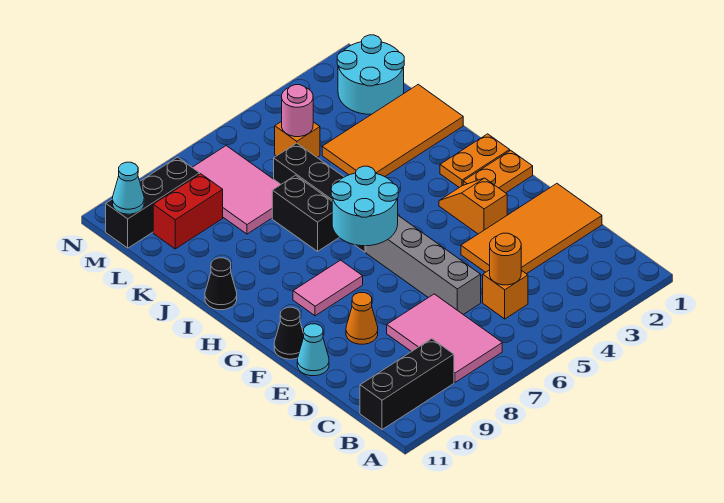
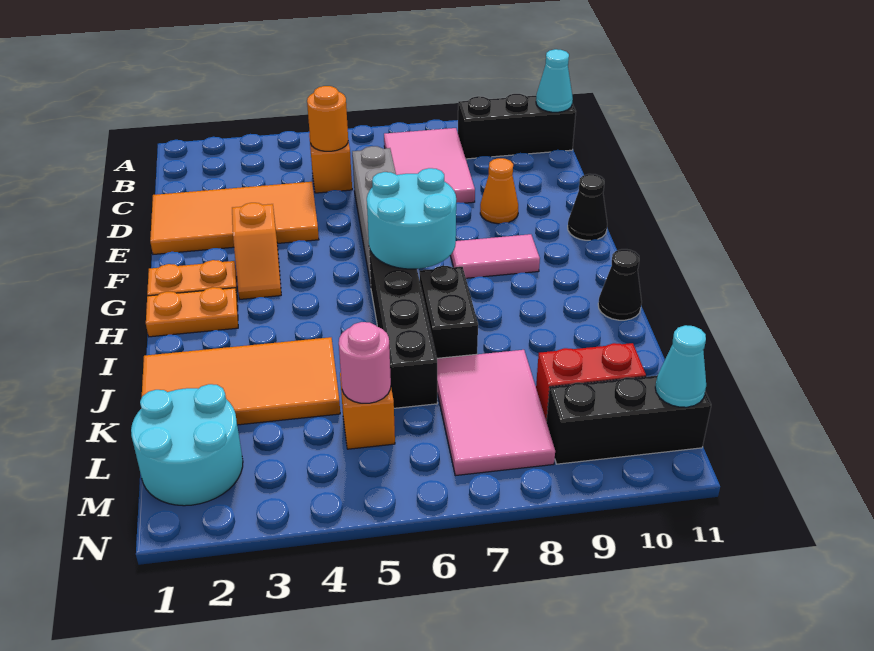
cyan cone E11 level 1 -> cyan cone B11 level 2

